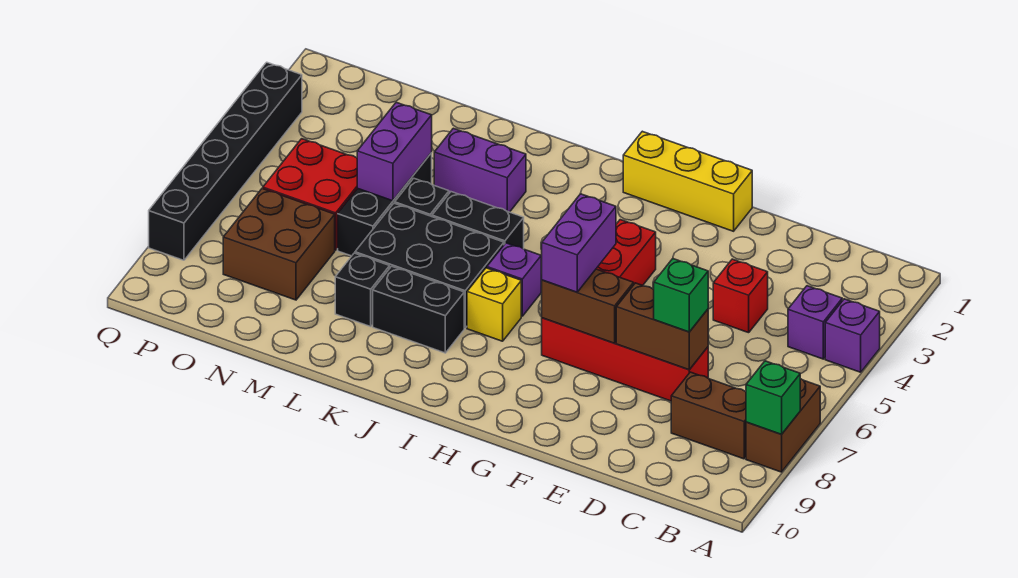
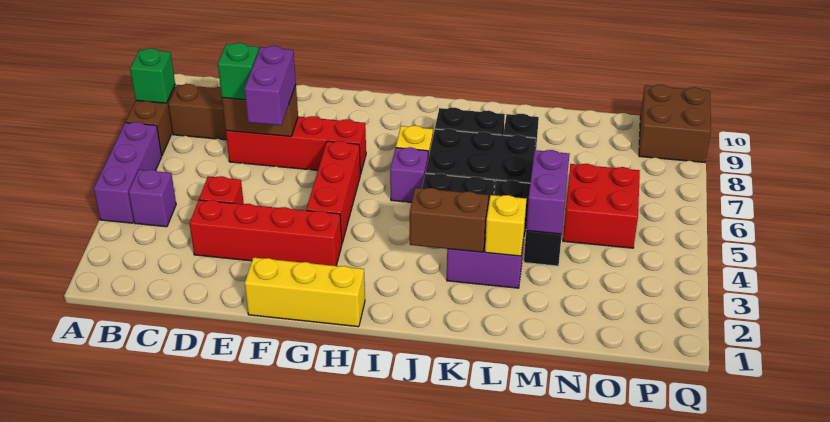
purple brick A4 level 1 -> purple brick A4:A6 level 1
none -> red brick D3:G3 level 1
brown brick F7:G7 level 2 -> brown brick J3:K3 level 2
purple brick G6:G7 level 3 -> purple brick E6:E7 level 3
none -> yellow brick L3 level 2
brown brick N7:O8 level 1 -> brown brick P9:Q10 level 1
black brick Q3:Q8 level 1 -> none

